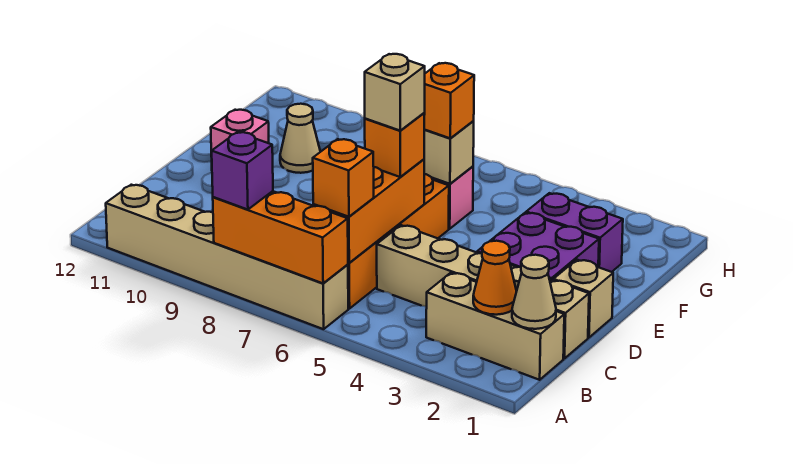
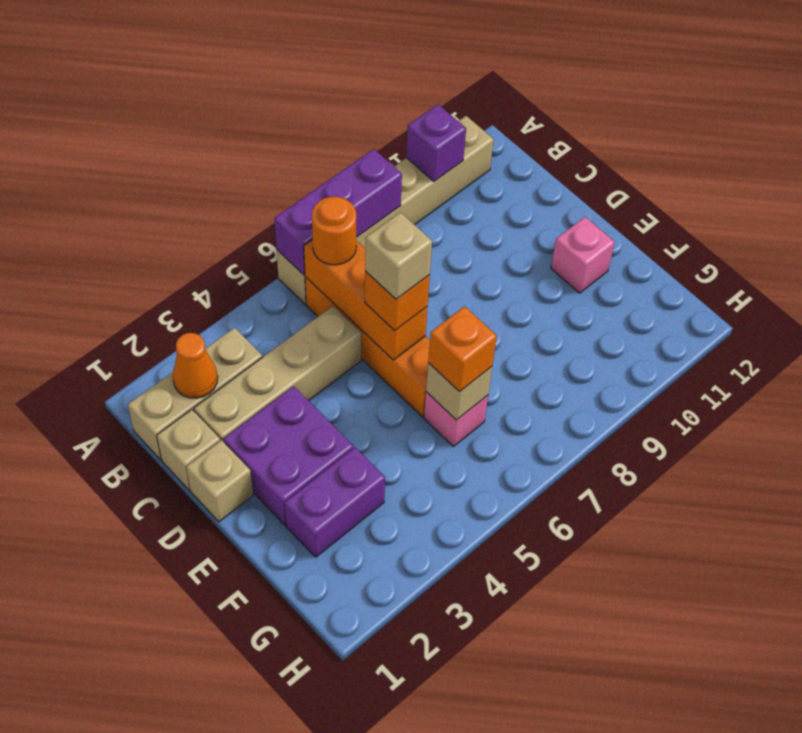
orange brick A6:A8 level 2 -> purple brick A6:A8 level 2
purple brick A8 level 3 -> purple brick A10 level 2
tan cone B1 level 2 -> none
orange brick B6 level 3 -> orange round brick B6 level 3
tan cone F10 level 1 -> none

